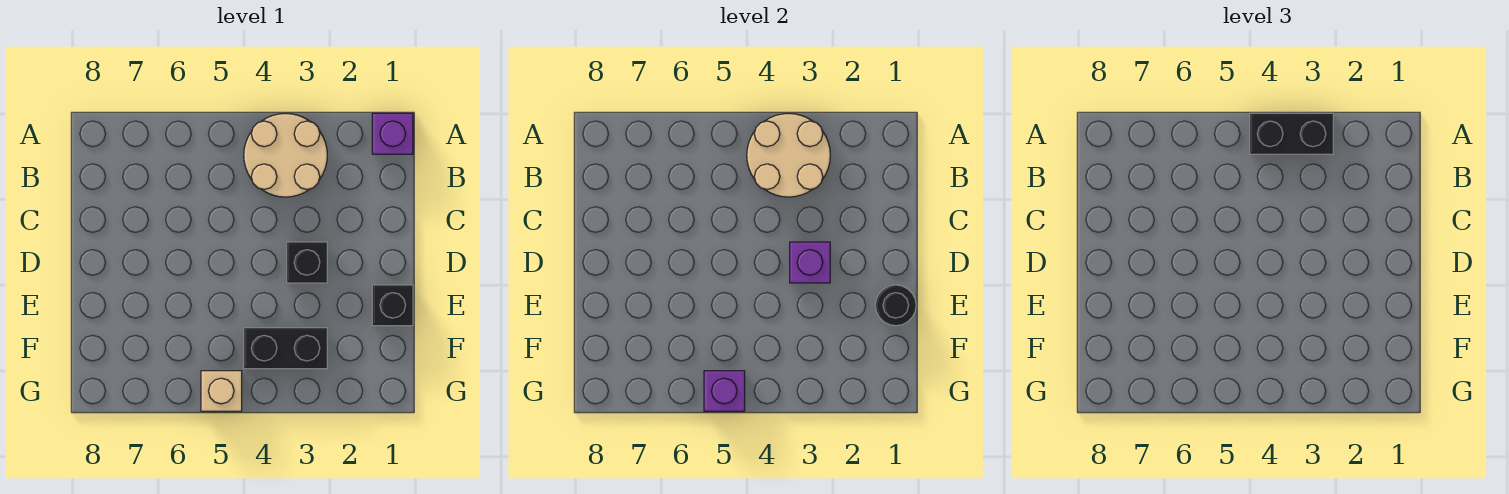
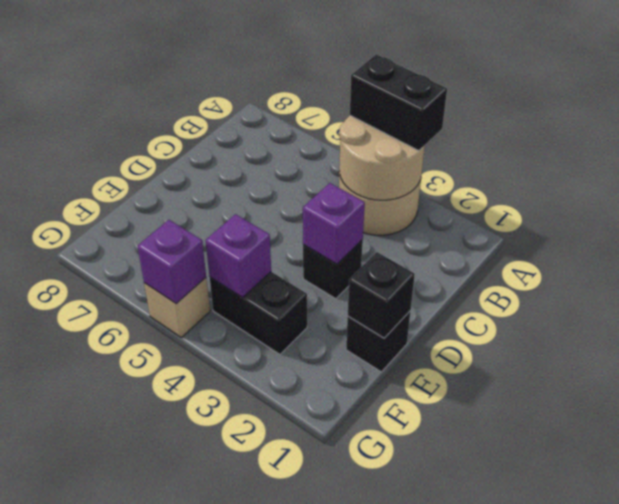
purple brick A1 level 1 -> purple brick F4 level 2
black round brick E1 level 2 -> black brick E1 level 2

